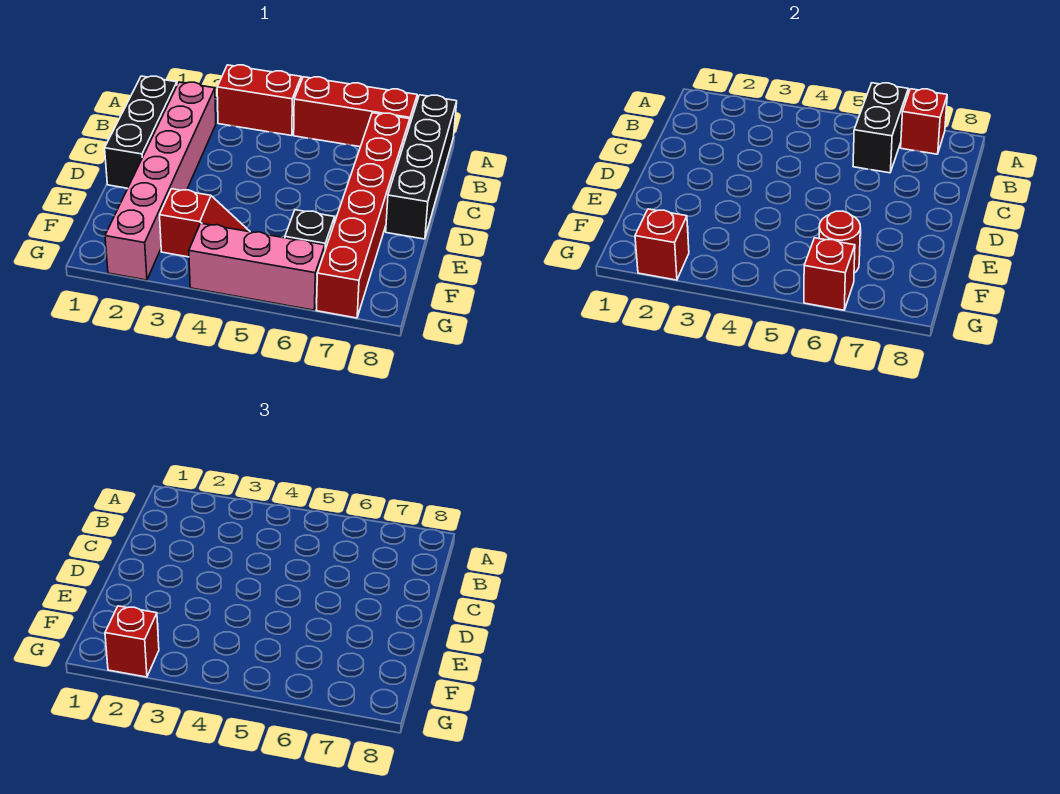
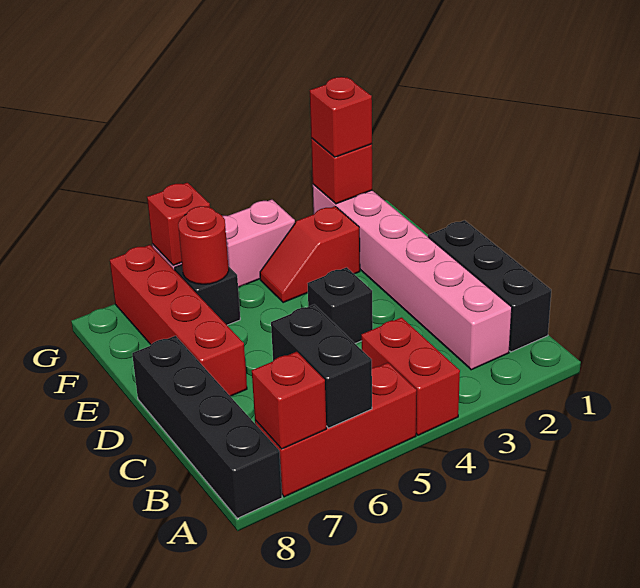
red brick A3:A4 level 1 -> red brick A4:B4 level 1
red brick B7:G7 level 1 -> red brick D7:G7 level 1
none -> black brick D4 level 1

